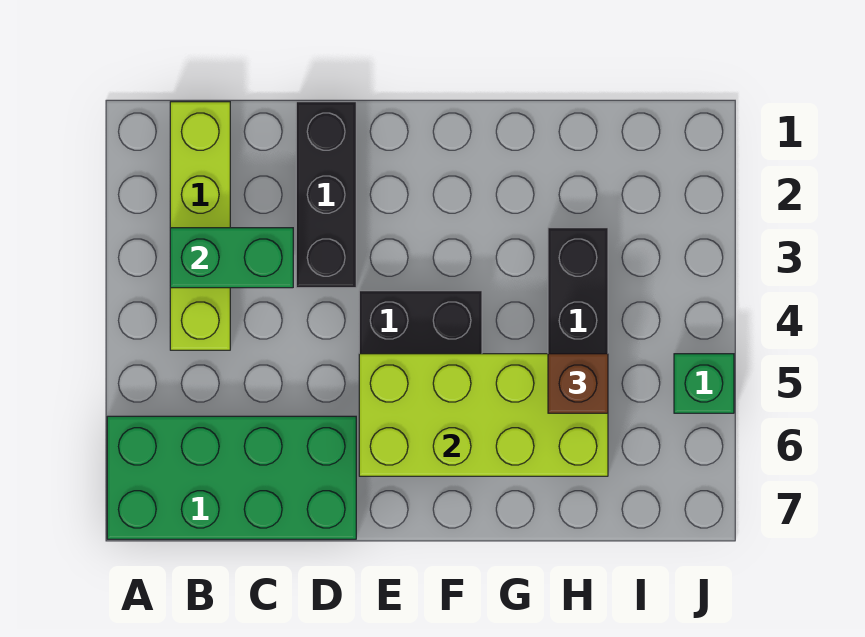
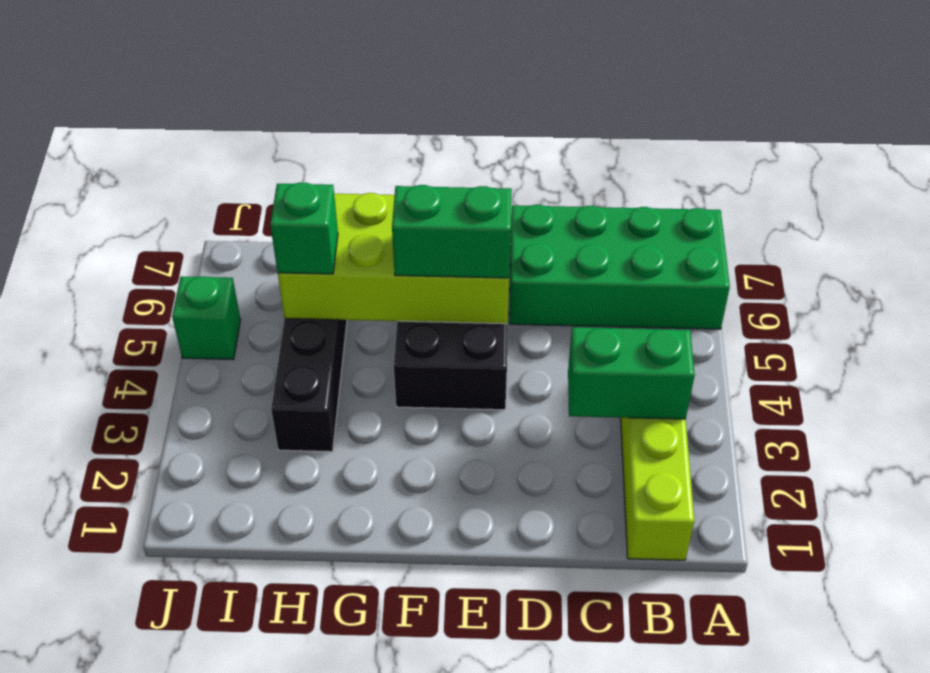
black brick D1:D3 level 1 -> none
none -> green brick E5:F5 level 3
brown brick H5 level 3 -> green brick H5 level 3

